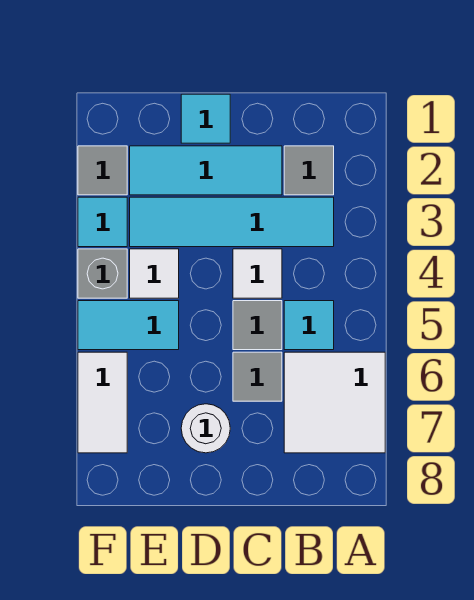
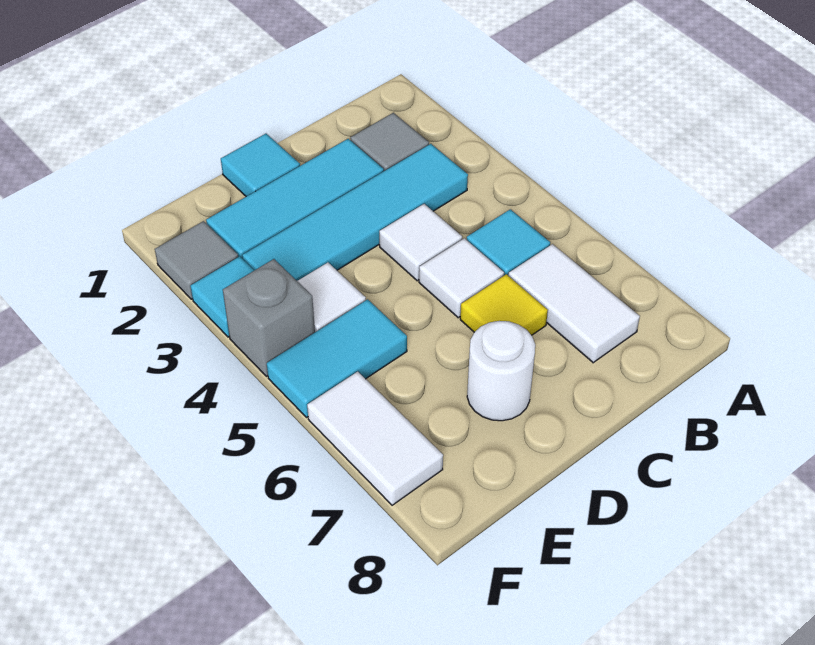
white tile A6:B7 level 1 -> white tile B6:B7 level 1
grey tile C5 level 1 -> white tile C5 level 1
grey tile C6 level 1 -> yellow tile C6 level 1

